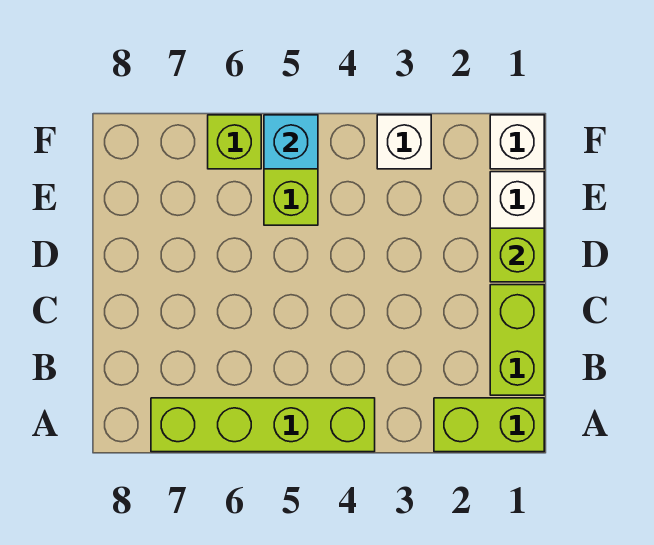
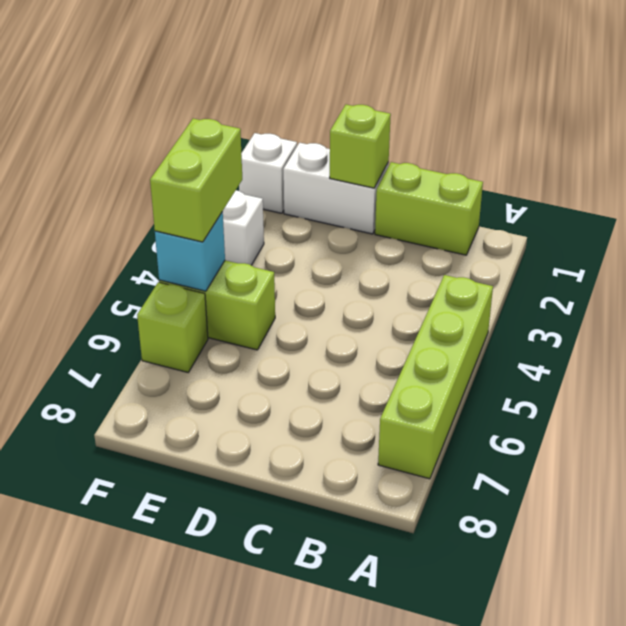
lime brick A1:A2 level 1 -> lime brick F4:F5 level 3

